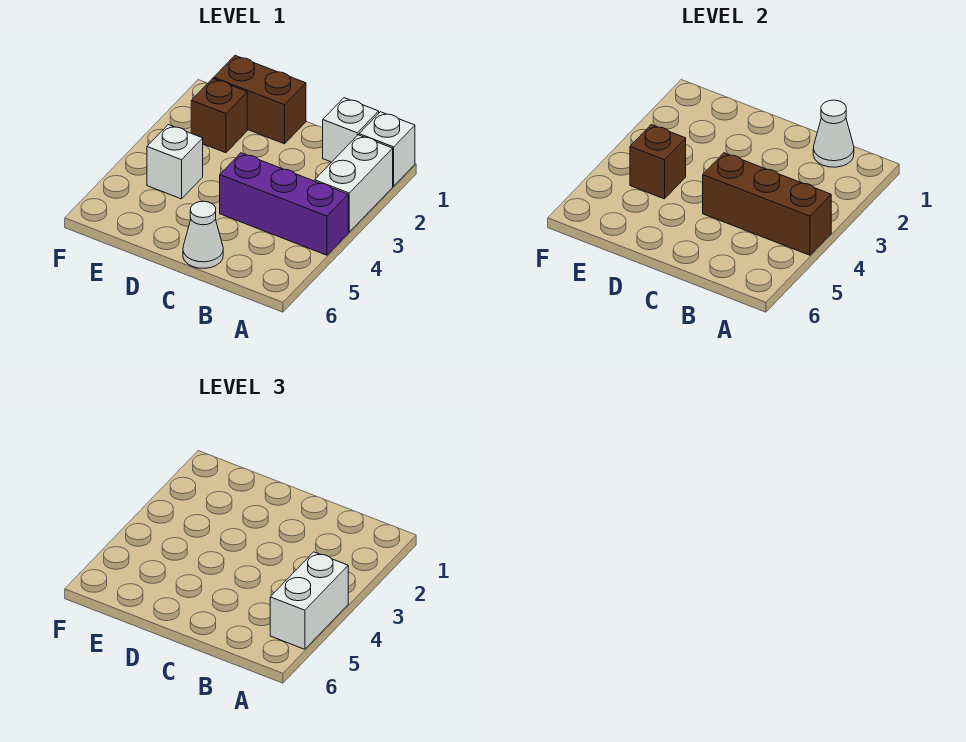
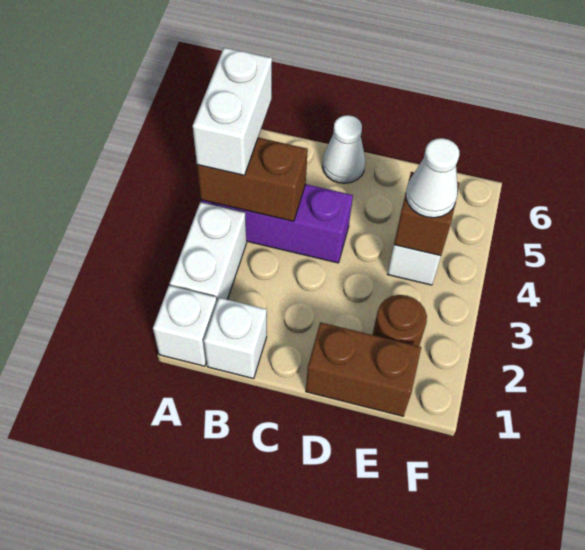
brown brick A4:C4 level 2 -> brown brick A4:B4 level 2
white cone B1 level 2 -> white cone E4 level 3
brown brick E2 level 1 -> brown round brick E2 level 1

